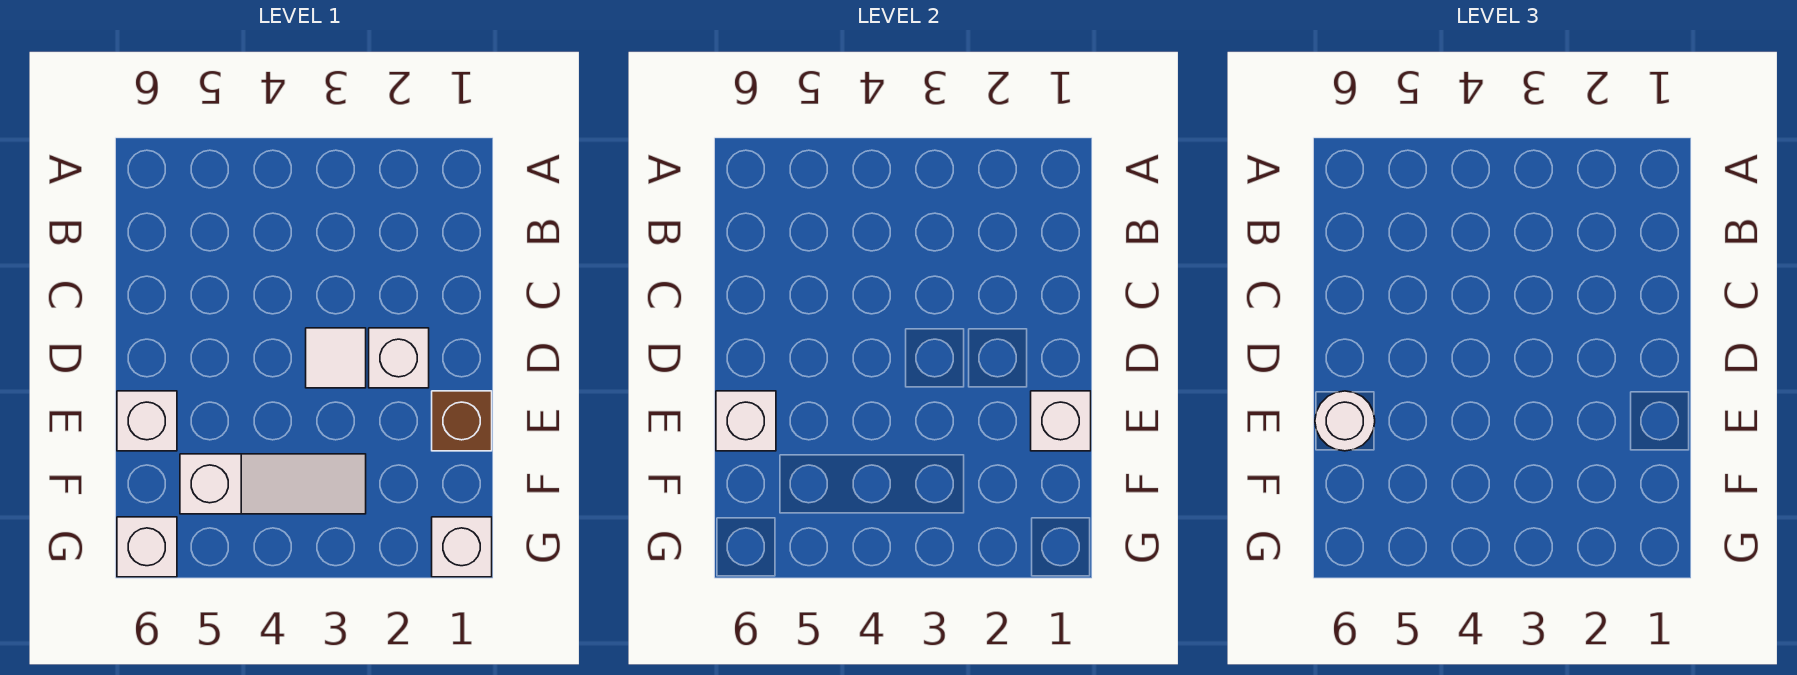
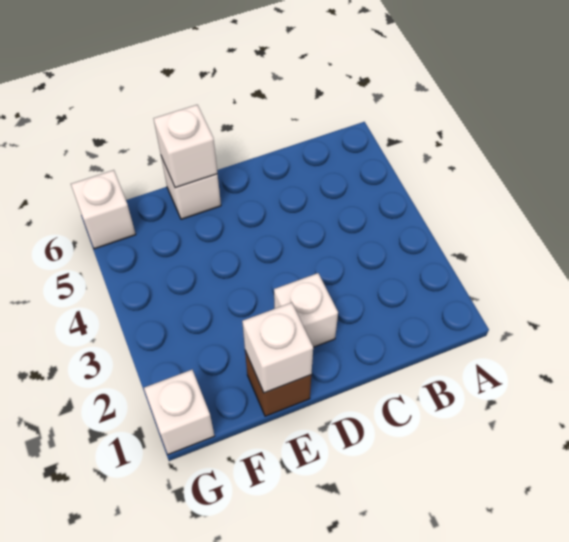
white tile D3 level 1 -> none
white round brick E6 level 3 -> none
white slope F3:F5 level 1 top 5 -> none

